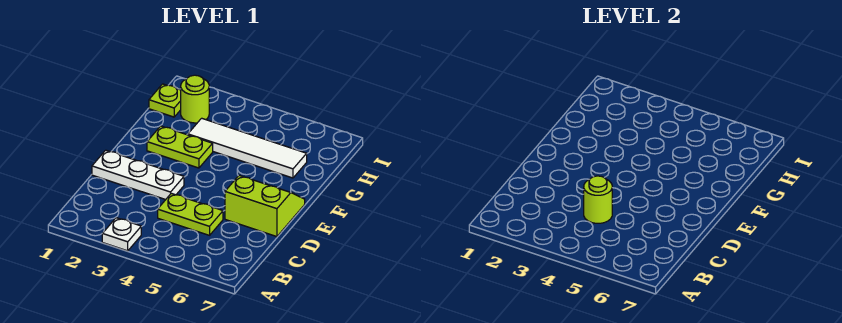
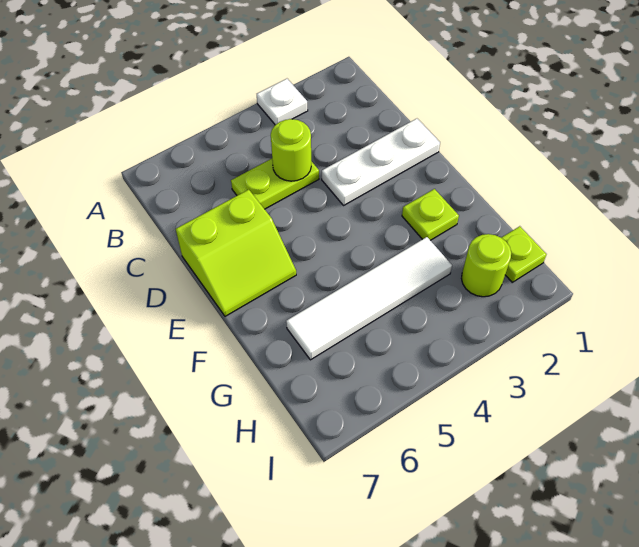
lime plate F2:F3 level 1 -> lime plate F2 level 1

